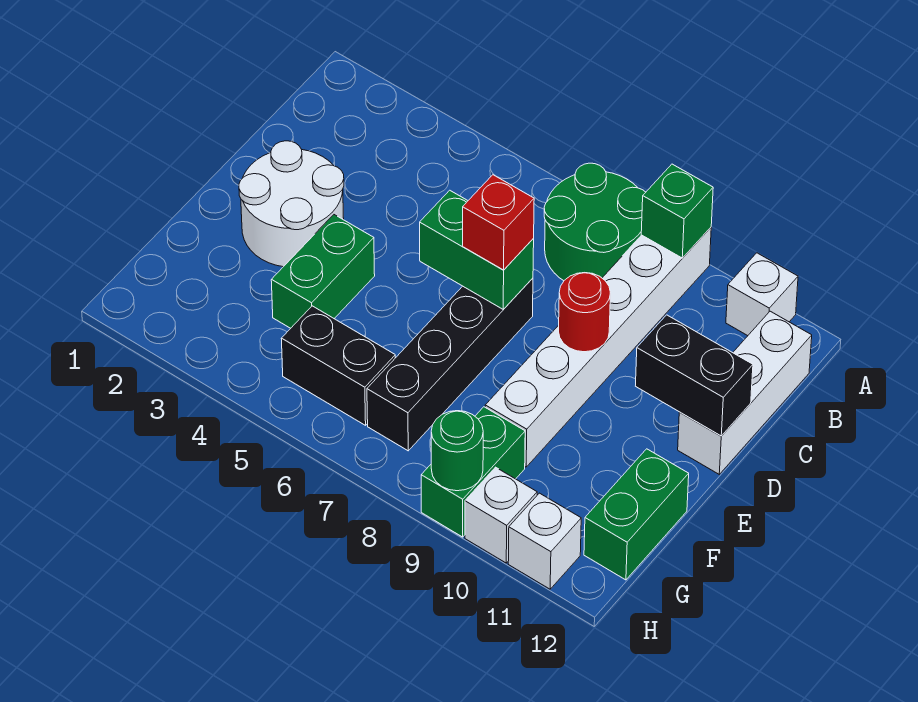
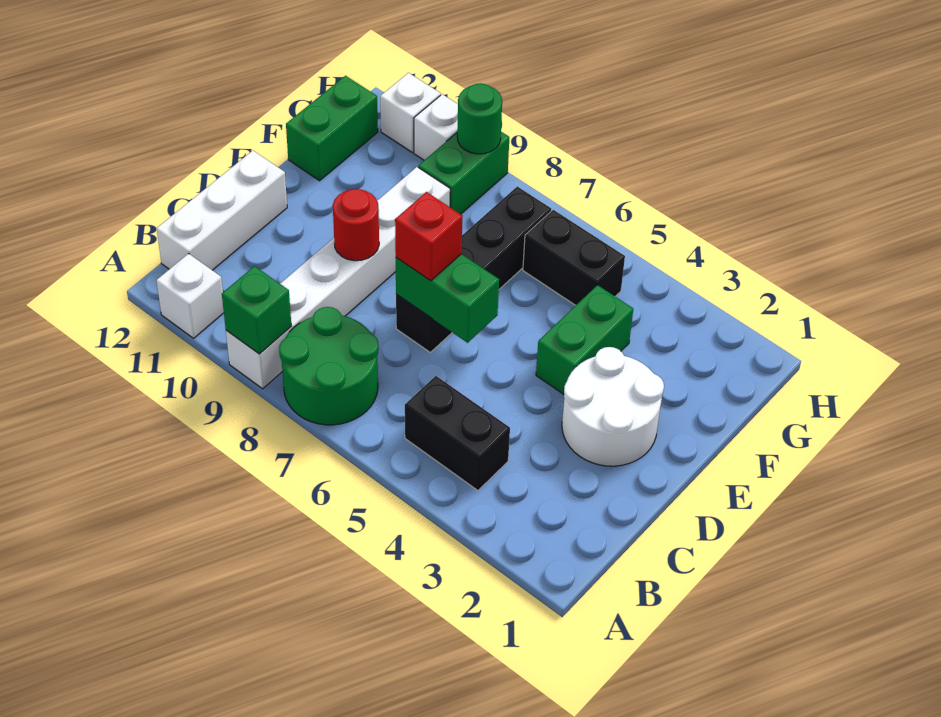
black brick D11:D12 level 2 -> black brick B4:B5 level 1

